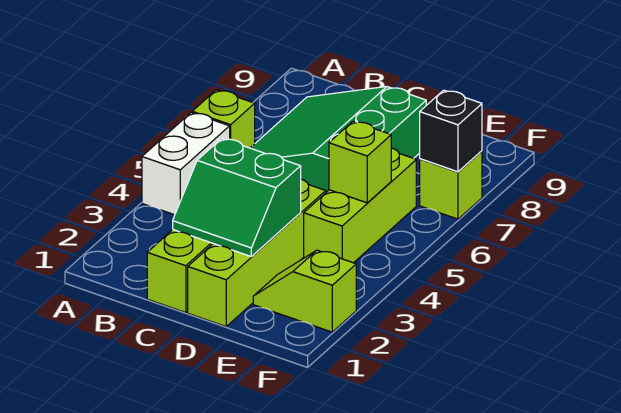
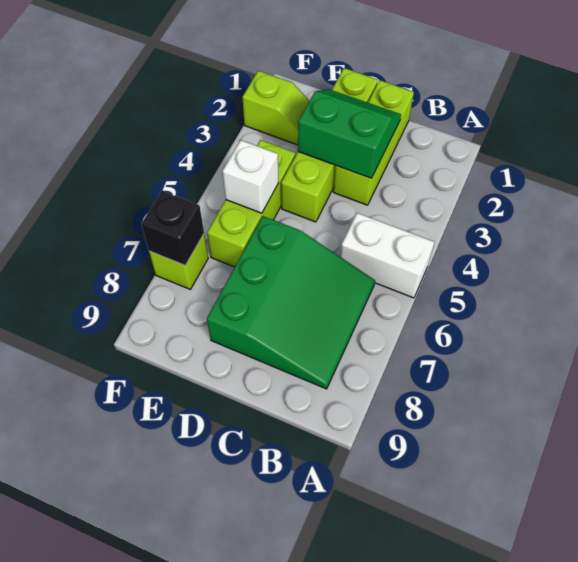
white brick A4:A5 level 1 -> white brick A5:B5 level 1
lime brick A6 level 1 -> none
lime brick E5 level 2 -> white brick E5 level 2

